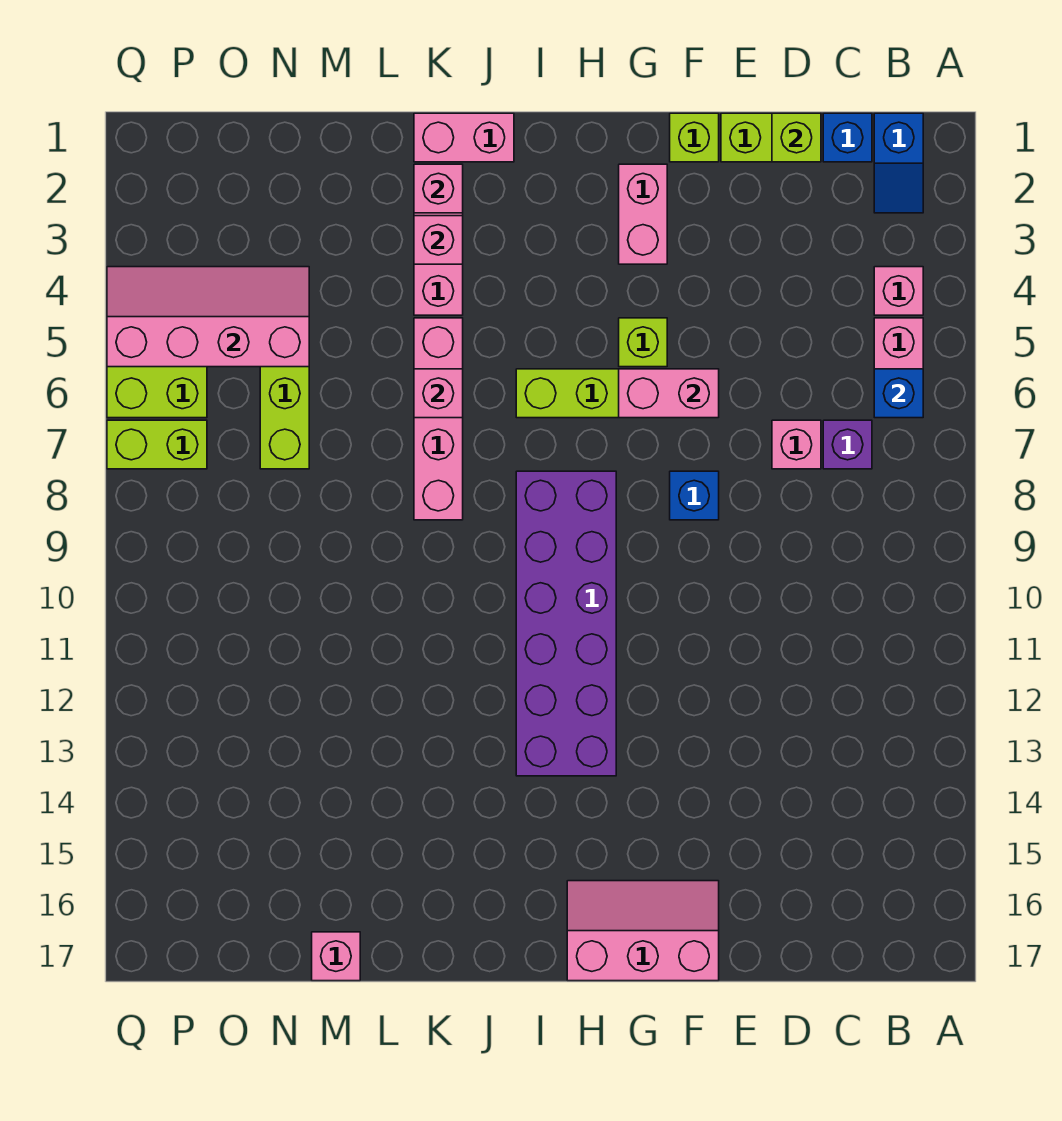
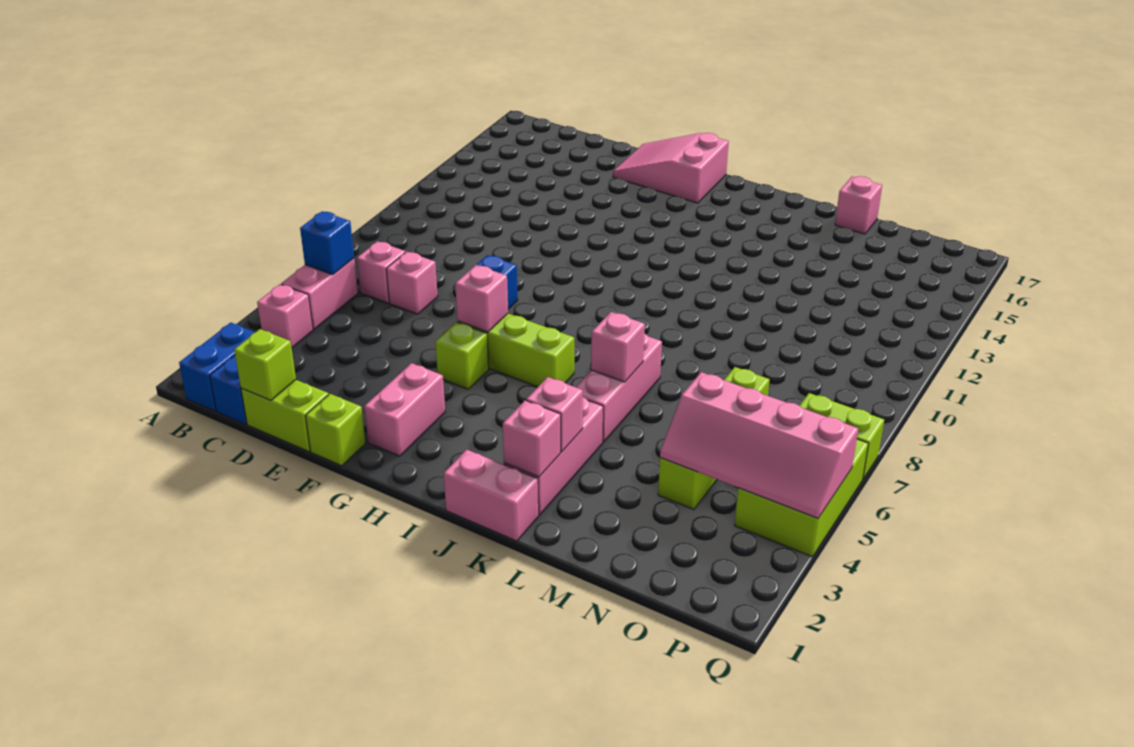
blue slope B1:B2 level 1 top 1 -> blue brick B1:B2 level 1
purple brick C7 level 1 -> pink brick C7 level 1
pink brick F6:G6 level 2 -> pink brick G6 level 2
pink slope F16:H17 level 1 top 17 -> pink slope F16:H17 level 1 top H
purple brick H8:I13 level 1 -> none
pink brick K5:K8 level 1 -> pink brick K5:K7 level 1

